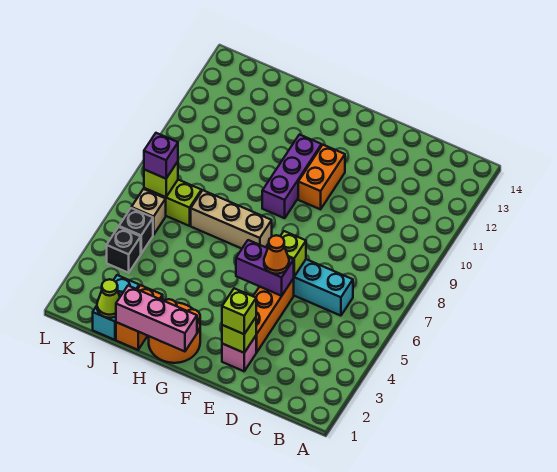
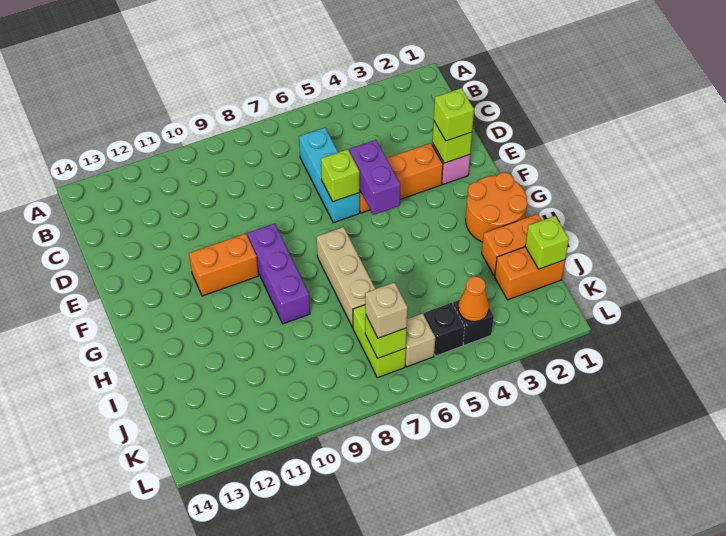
orange cone E5 level 3 -> orange cone K4 level 2
pink brick G1:I1 level 2 -> none
purple brick G9:G11 level 1 -> purple brick F9:H9 level 1
cyan brick J1:J2 level 1 -> orange brick J1:J2 level 1
lime cone J1 level 2 -> lime brick J1 level 2
purple brick K7 level 3 -> tan brick K7 level 3

